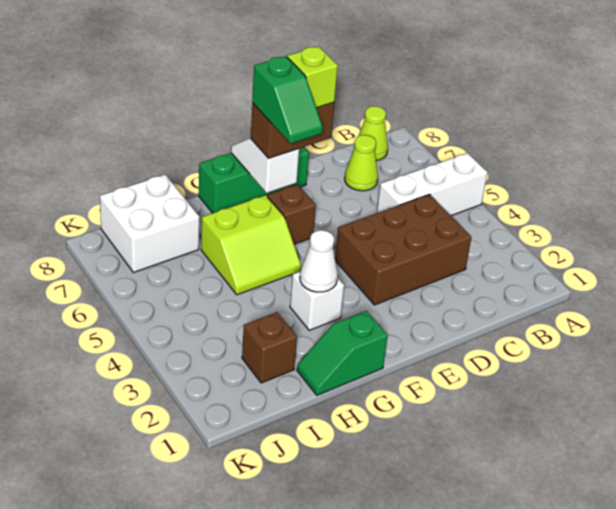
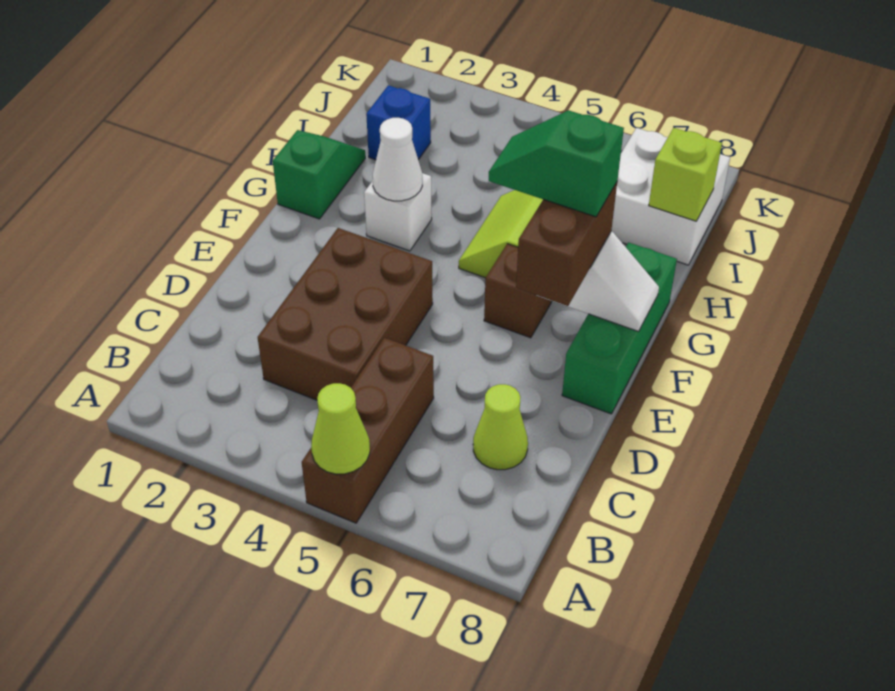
white brick A5:C5 level 1 -> brown brick A5:C5 level 1
lime cone B8 level 1 -> lime cone A5 level 2
lime brick E7 level 4 -> lime brick I8 level 2
brown brick I2 level 1 -> blue brick I2 level 1

